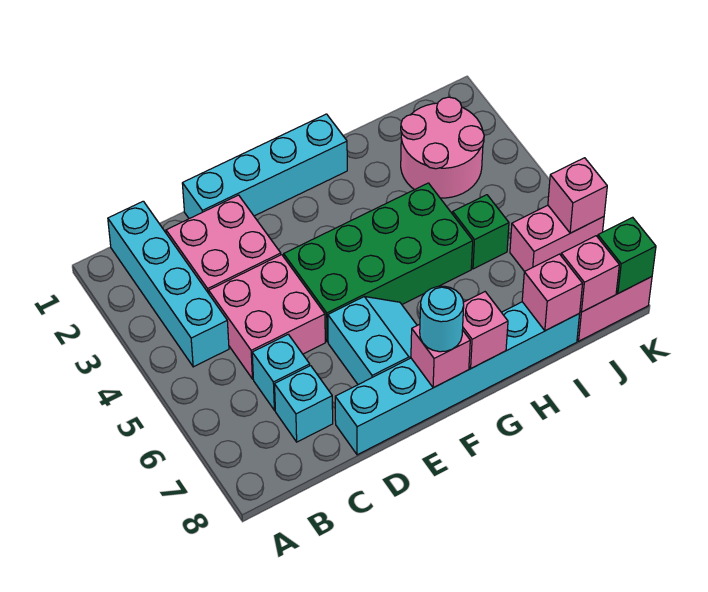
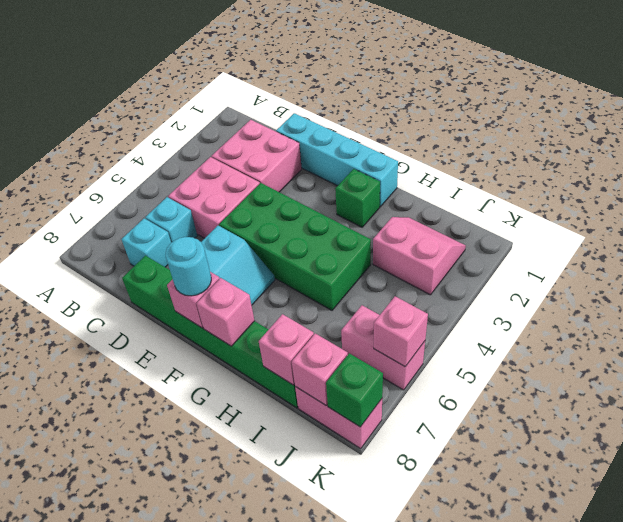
cyan brick B1:B4 level 1 -> none
cyan brick D8:I8 level 1 -> green brick D8:I8 level 1
pink round brick I2:J3 level 1 -> pink slope I2:J3 level 1 top 3
green brick I5 level 1 -> green brick G2 level 1

